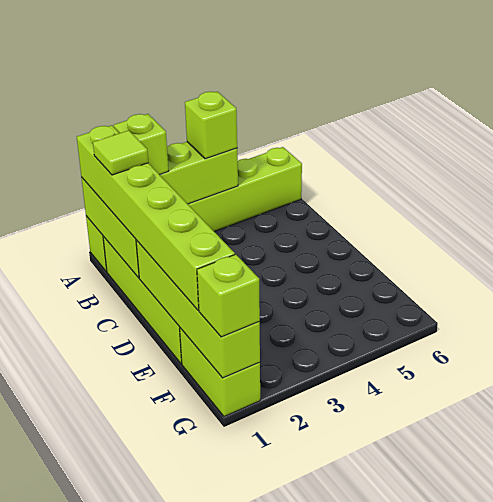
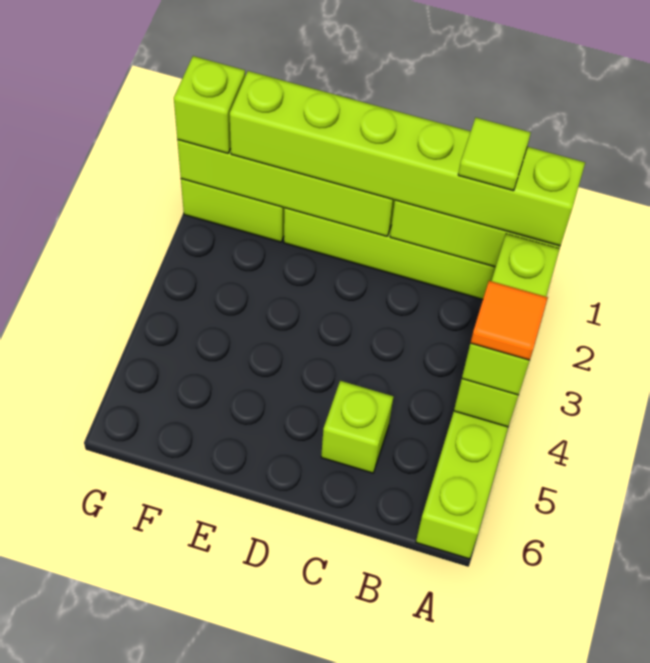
lime brick A2 level 3 -> lime brick C5 level 1
none -> orange tile A4 level 4

